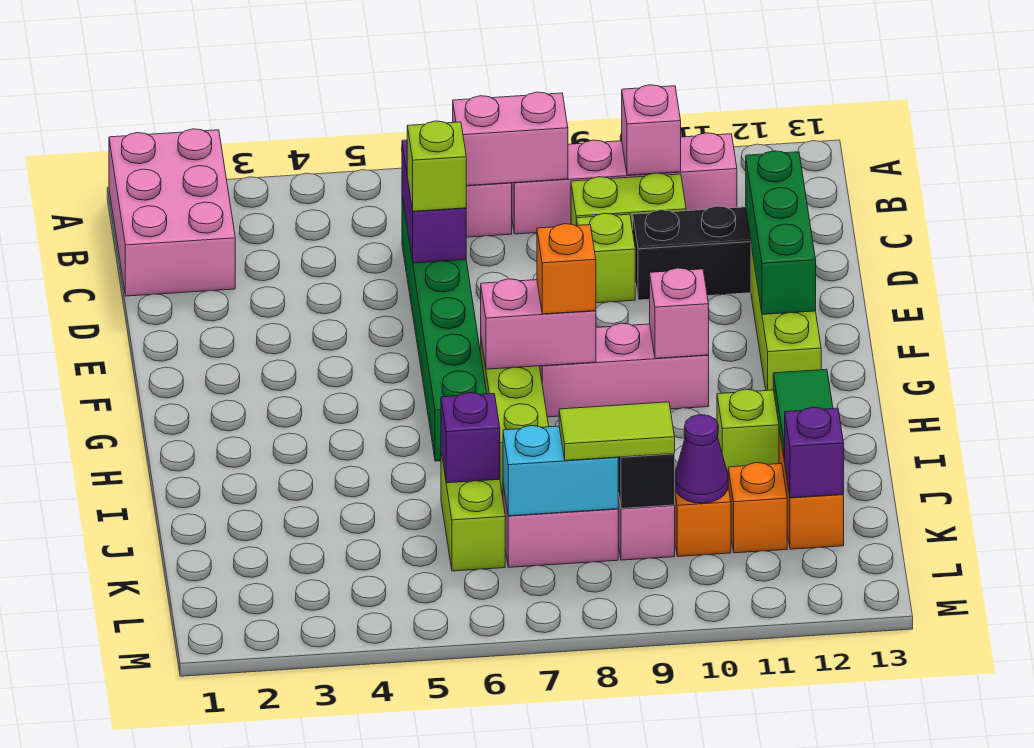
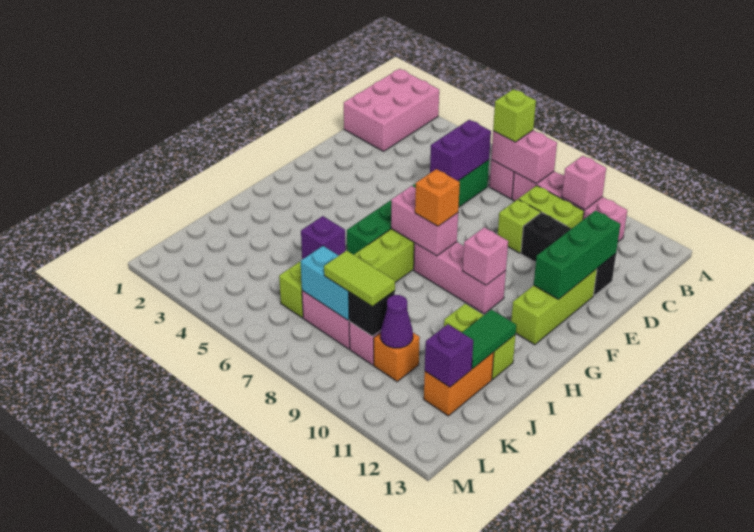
lime brick D6 level 3 -> lime brick B7 level 3
orange brick K11 level 1 -> none

